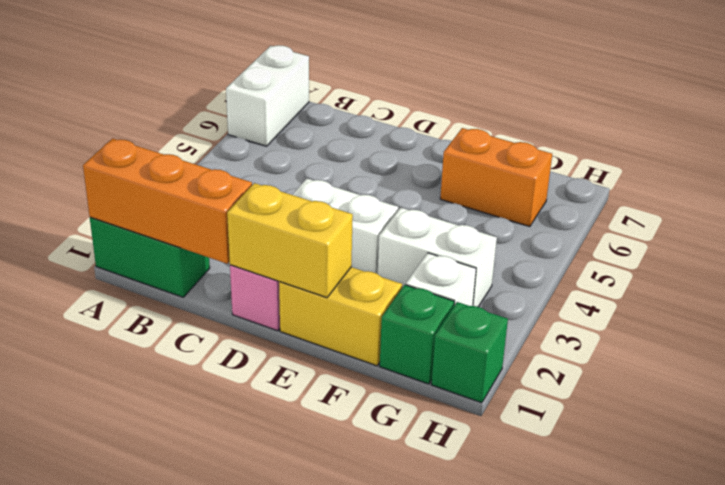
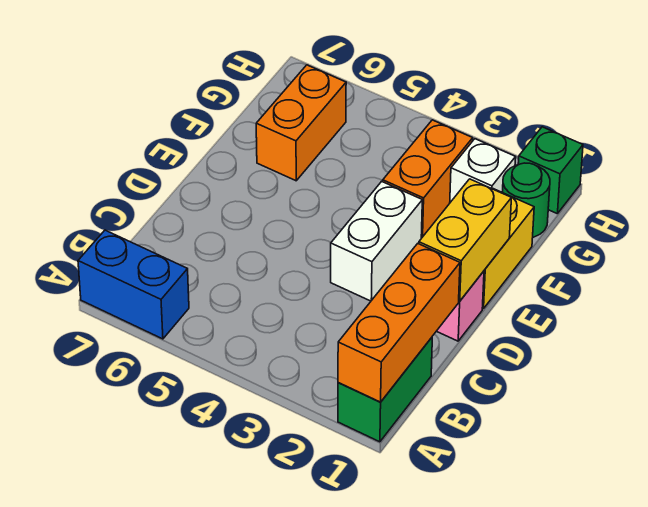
white brick A6:A7 level 1 -> blue brick A6:A7 level 1
white brick F3:G3 level 1 -> orange brick F3:G3 level 1
green brick G1 level 1 -> green round brick G1 level 1

